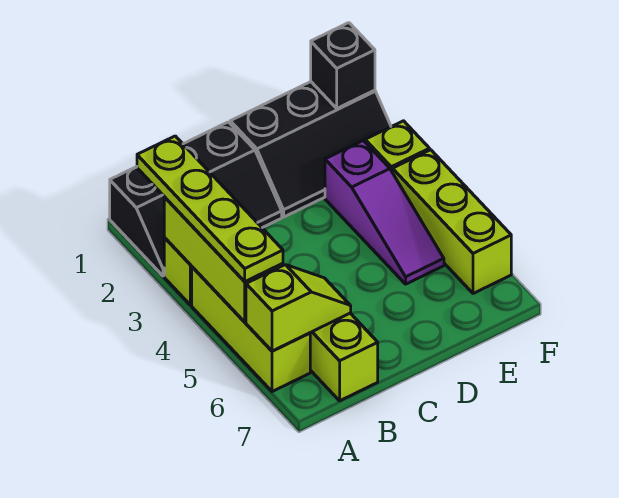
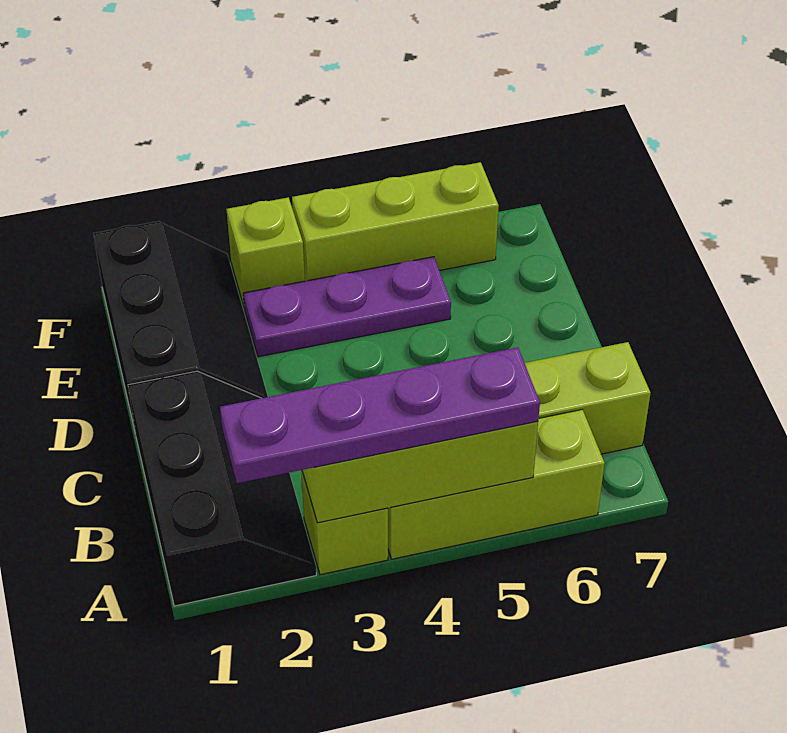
lime plate A2:A5 level 3 -> purple plate A2:A5 level 3
lime slope A6:B6 level 2 top A -> none
purple slope E3:E5 level 1 top 3 -> purple plate E3:E5 level 1
black brick F1 level 2 -> none

